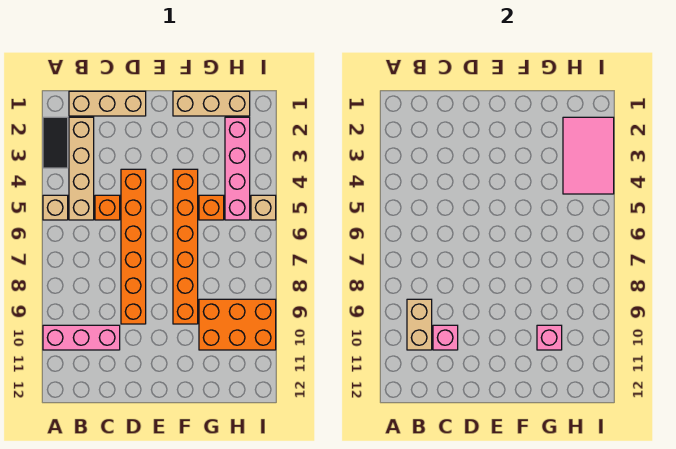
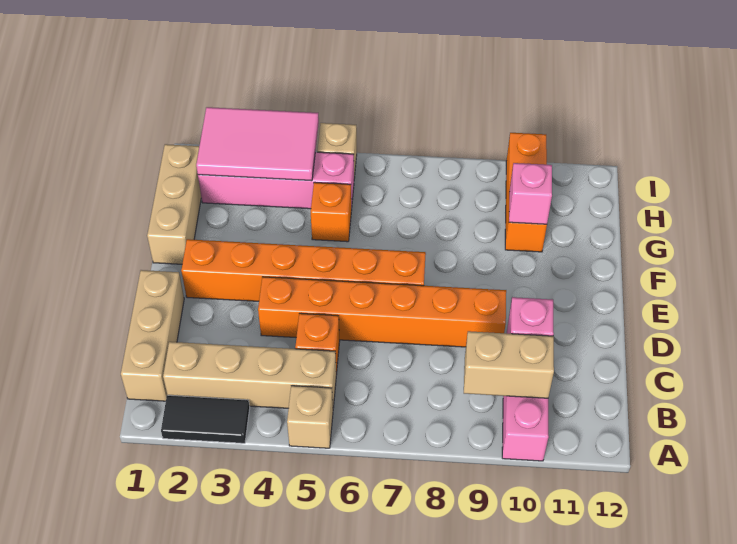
orange brick F4:F9 level 1 -> orange brick E2:E7 level 1
orange brick G9:I10 level 1 -> orange brick G10:I10 level 1

